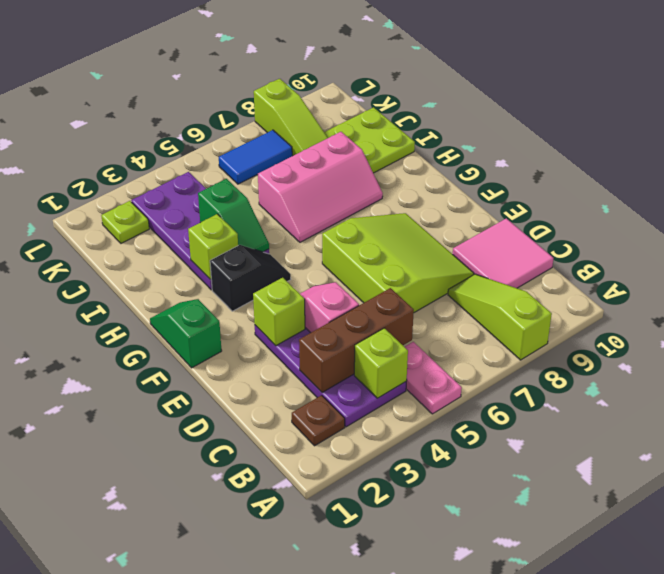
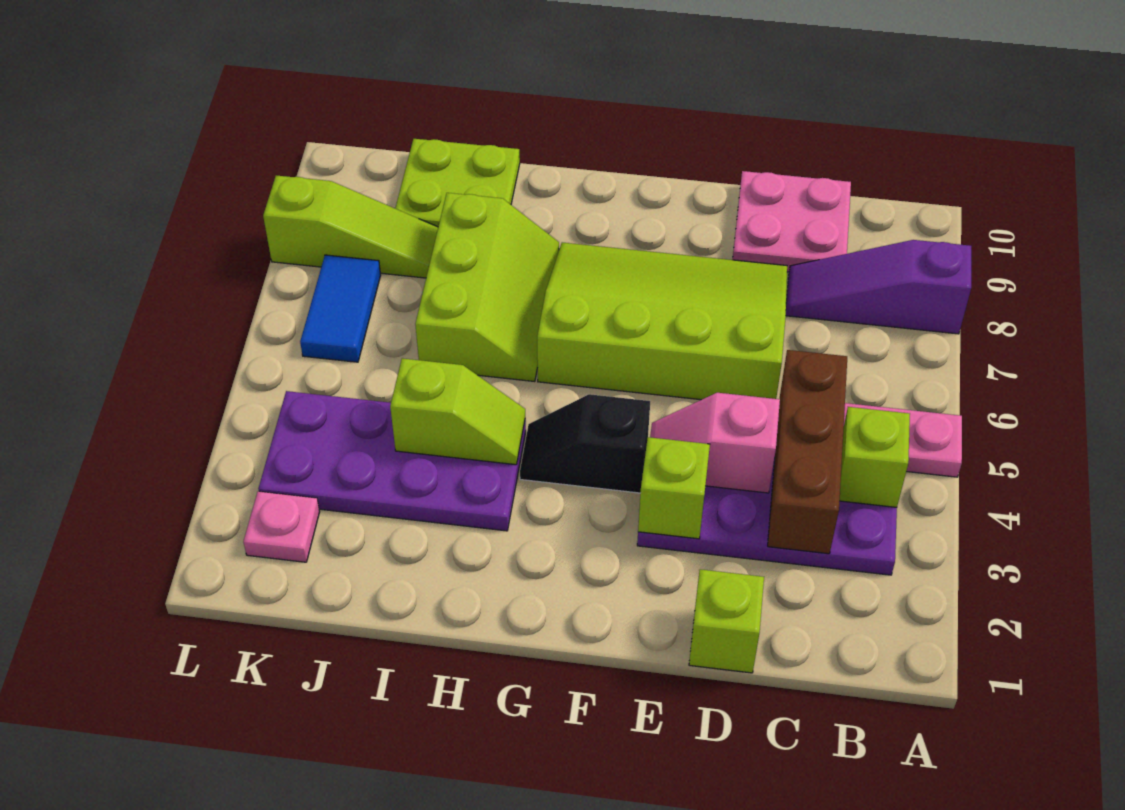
lime slope A8:C8 level 1 top A -> purple slope A8:C8 level 1 top A
brown plate B2 level 1 -> none
pink tile C9:D10 level 1 -> pink plate C9:D10 level 1
lime slope D6:F8 level 1 top 6 -> lime slope D6:G8 level 1 top 6
green slope F1:G1 level 1 top F -> none
black slope G3:G4 level 1 top 3 -> black slope F4:G4 level 1 top F
lime brick H3 level 2 -> lime brick D1 level 1
green slope H4:I4 level 2 top I -> lime slope H4:I4 level 2 top I
pink slope H6:I8 level 1 top I -> lime slope H6:I8 level 1 top I
lime plate K2 level 1 -> pink plate K2 level 1

